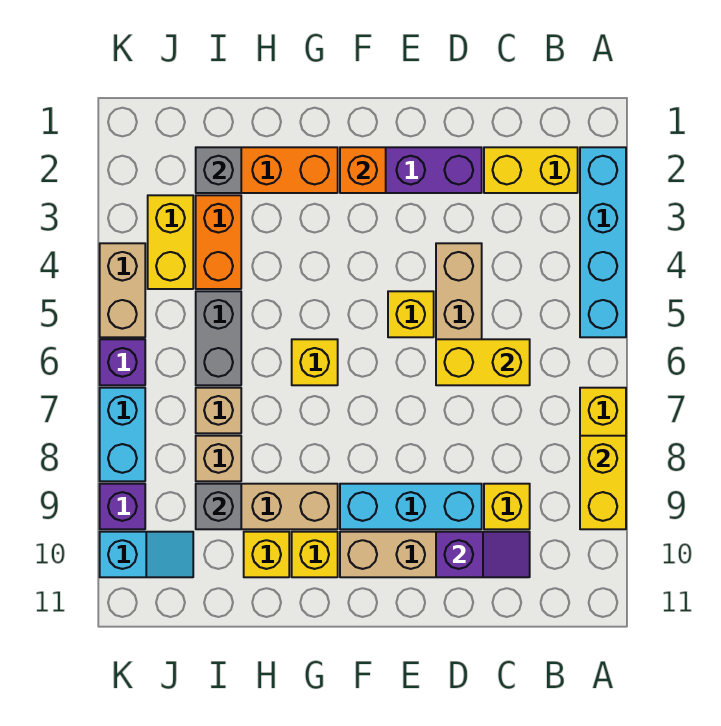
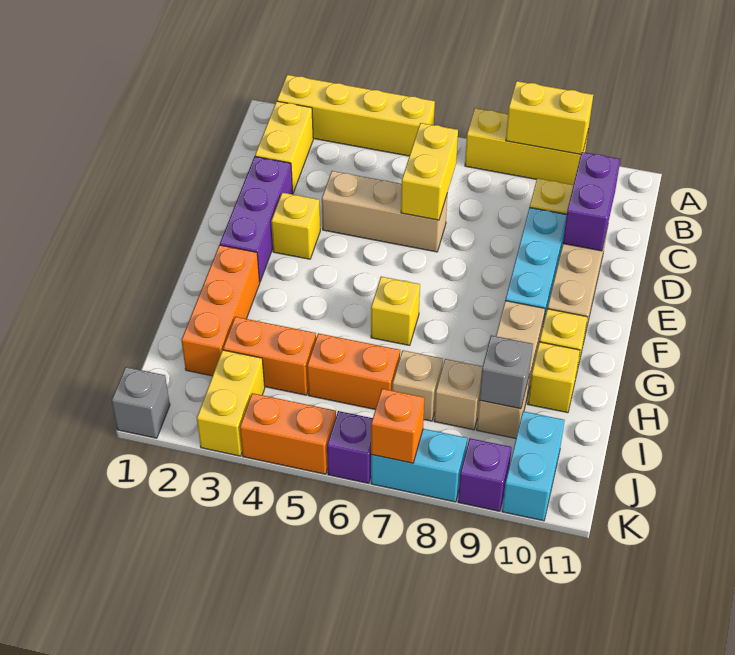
cyan brick A2:A5 level 1 -> yellow brick A2:A5 level 1
purple slope C10:D10 level 2 top D -> purple brick C10:D10 level 2
yellow brick E5 level 1 -> yellow brick E3 level 1
orange brick F2 level 2 -> orange brick K7 level 2
grey brick I2 level 2 -> grey brick K1 level 1
grey brick I5:I6 level 1 -> orange brick I5:I6 level 1
yellow brick J3:J4 level 1 -> yellow brick J3:K3 level 1
cyan slope J10:K10 level 1 top K -> cyan brick J10:K10 level 1
tan brick K4:K5 level 1 -> orange brick K4:K5 level 1

